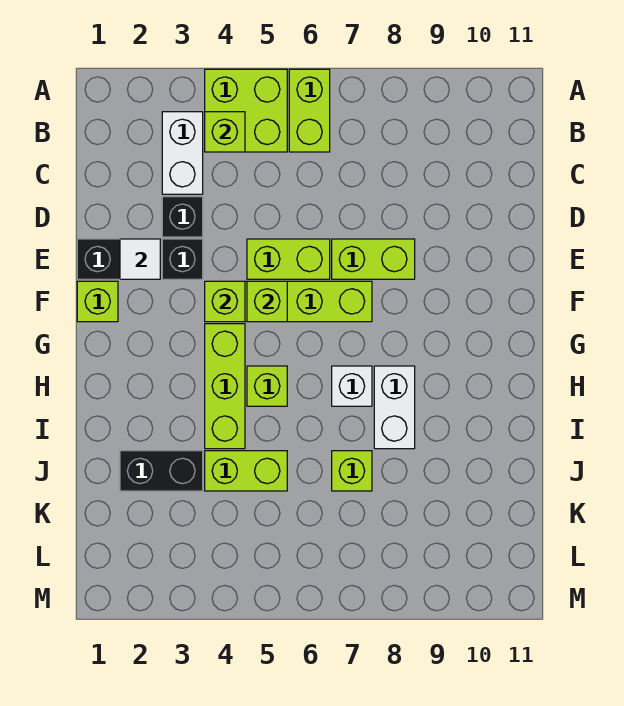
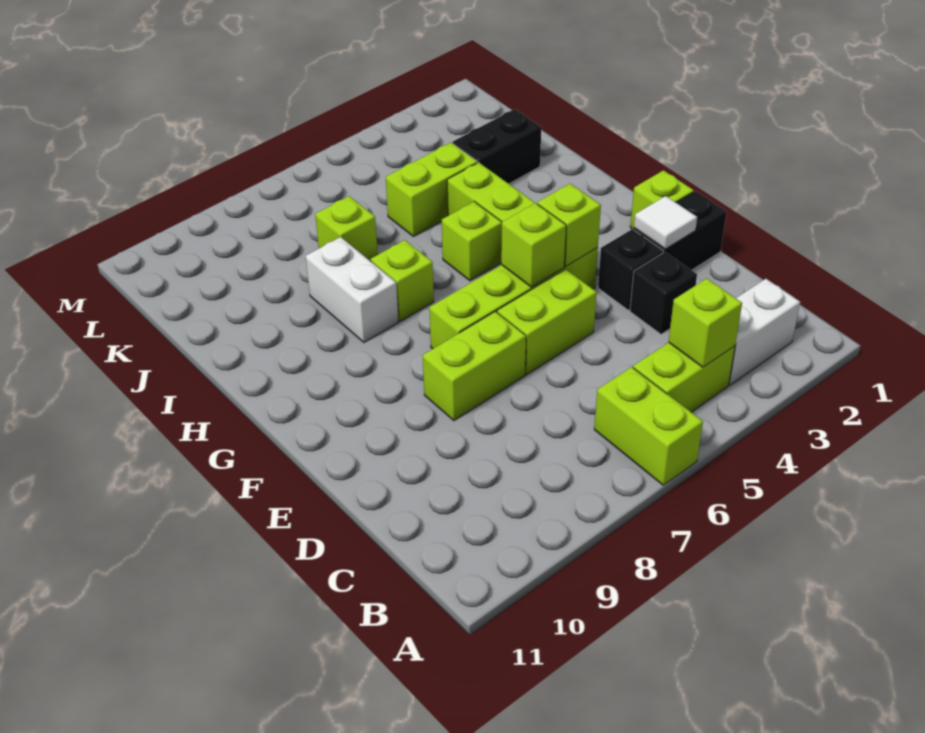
lime brick A4:B5 level 1 -> lime brick B4:B5 level 1
white brick B3:C3 level 1 -> white brick B2:B3 level 1
white brick H7 level 1 -> lime brick H7 level 1

